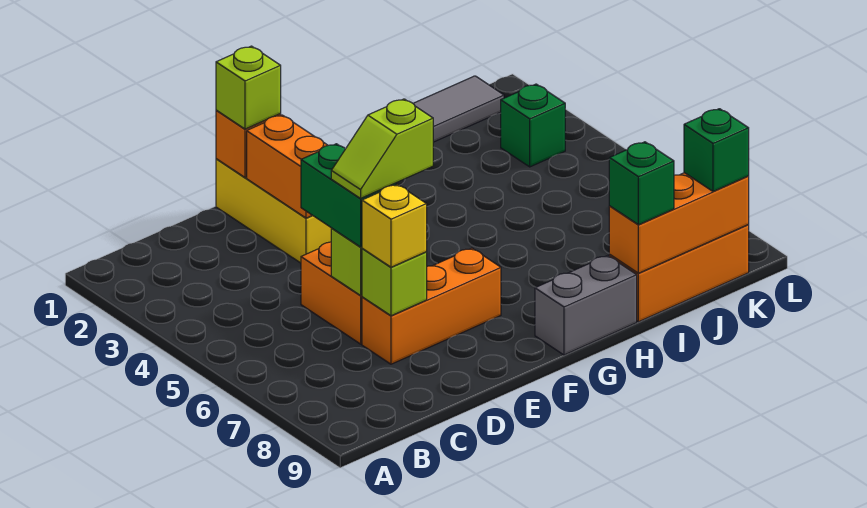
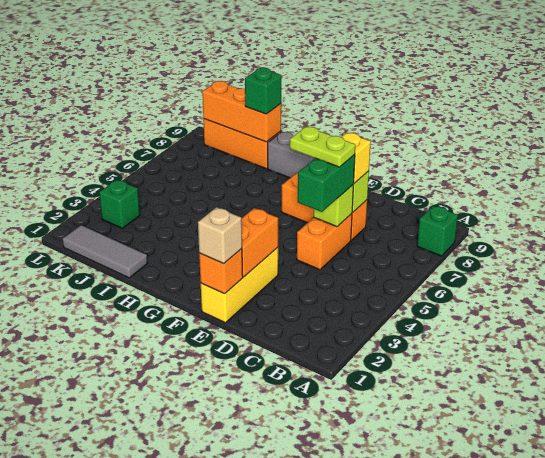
lime slope D6:E6 level 4 top E -> lime plate D6:E6 level 4
lime brick E1 level 3 -> tan brick E1 level 3
green brick K9 level 3 -> green brick A8 level 1

